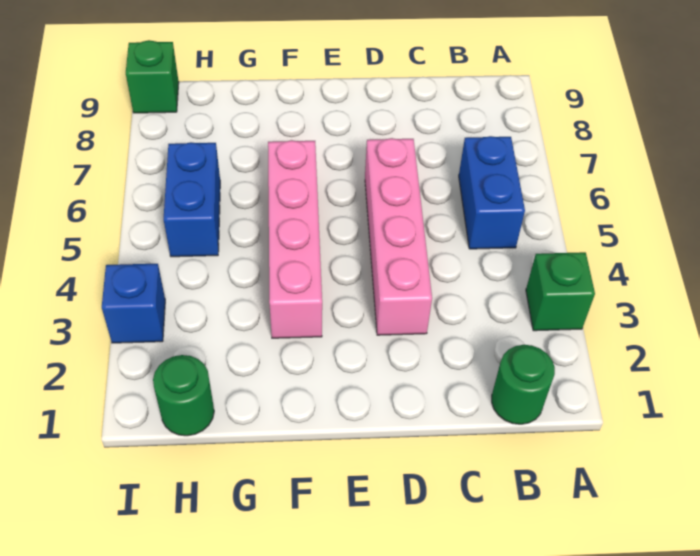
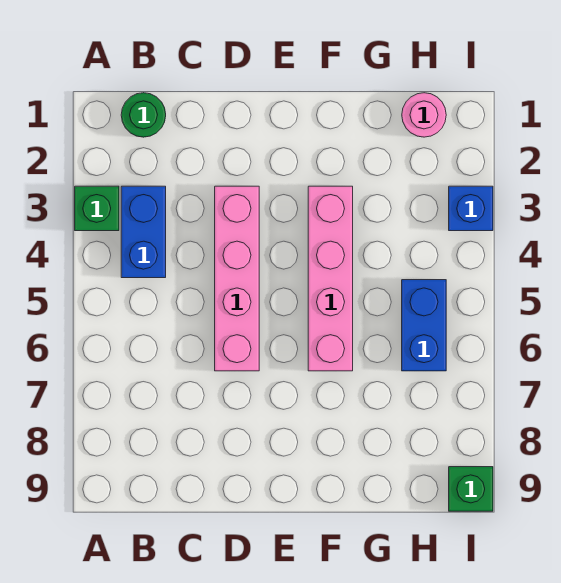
blue brick B5:B6 level 1 -> blue brick B3:B4 level 1
green round brick H1 level 1 -> pink round brick H1 level 1

